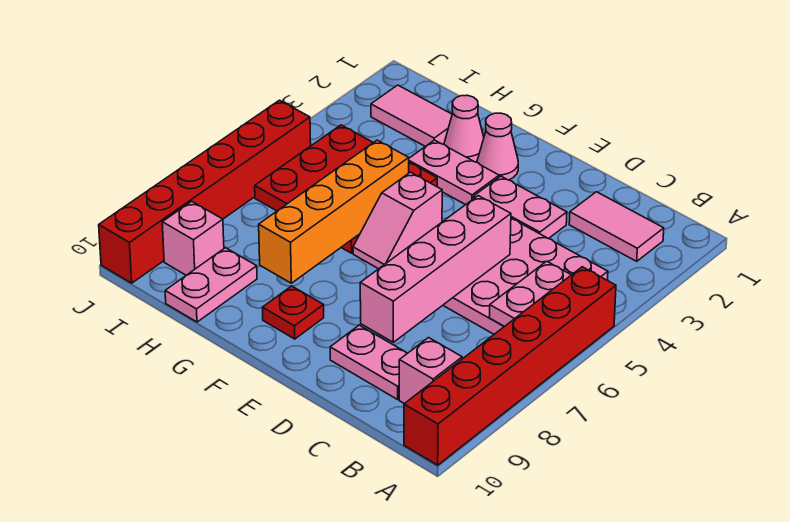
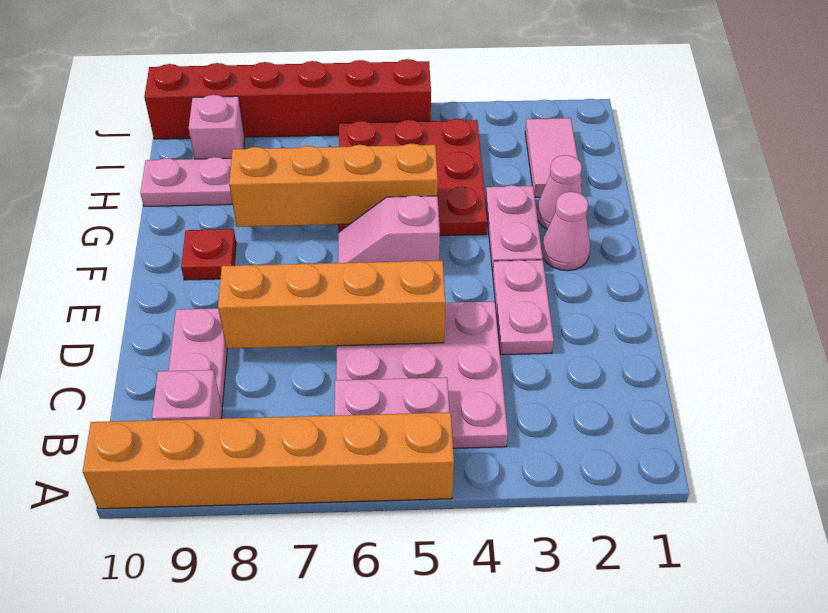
red brick A5:A10 level 1 -> orange brick A5:A10 level 1
pink tile B2:C2 level 1 -> none
pink brick D5:D8 level 2 -> orange brick D5:D8 level 2

